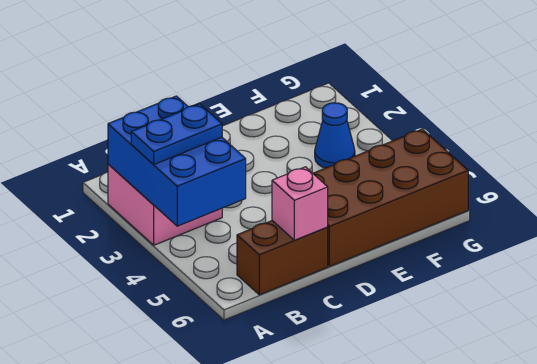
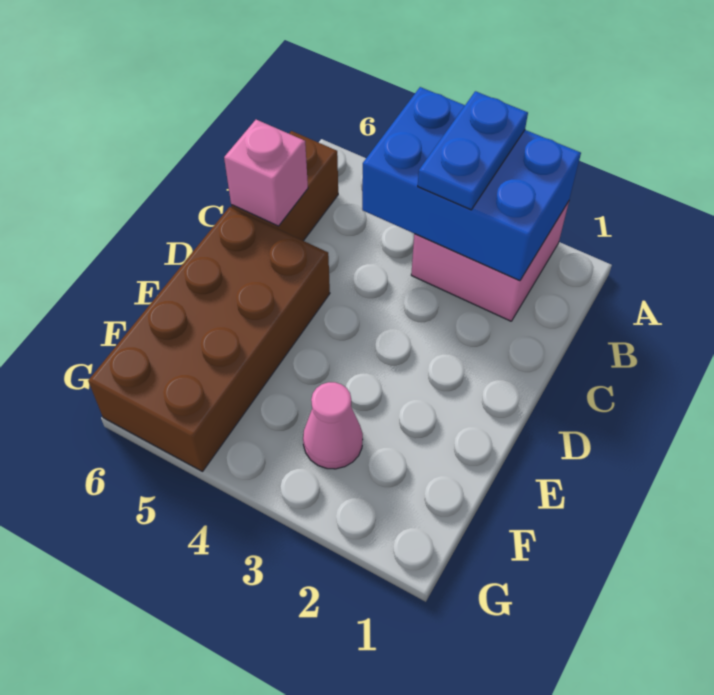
blue cone F3 level 1 -> pink cone F3 level 1

